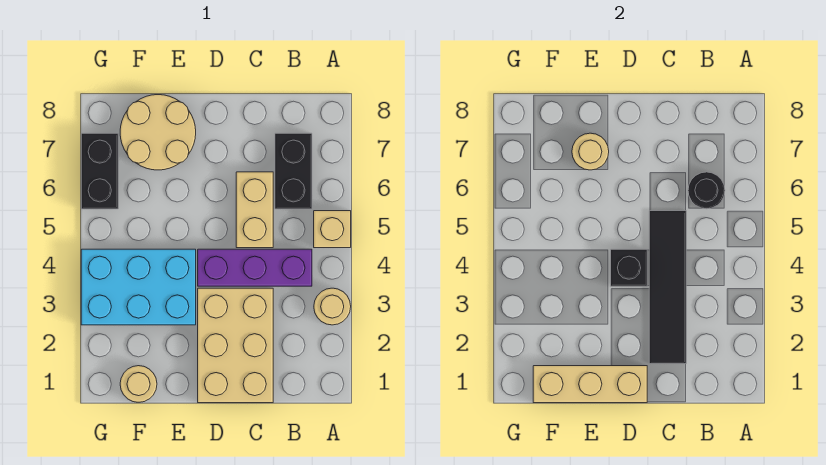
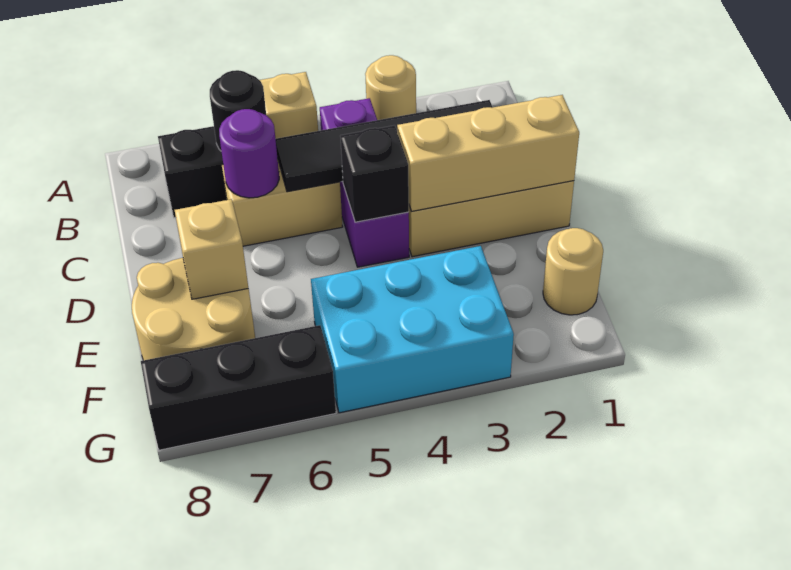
none -> purple round brick C6 level 2
tan brick D1:F1 level 2 -> tan brick D1:D3 level 2
cyan brick E3:G4 level 1 -> cyan brick F3:G5 level 1
tan round brick E7 level 2 -> tan brick E7 level 2
black brick G6:G7 level 1 -> black brick G6:G8 level 1

